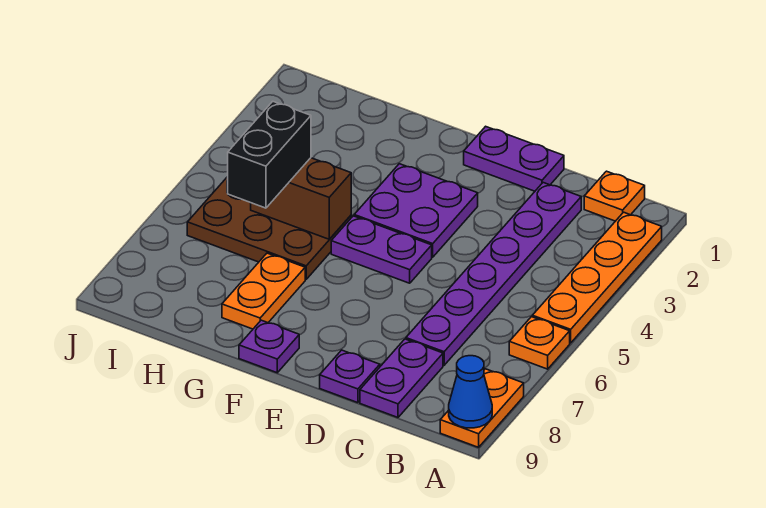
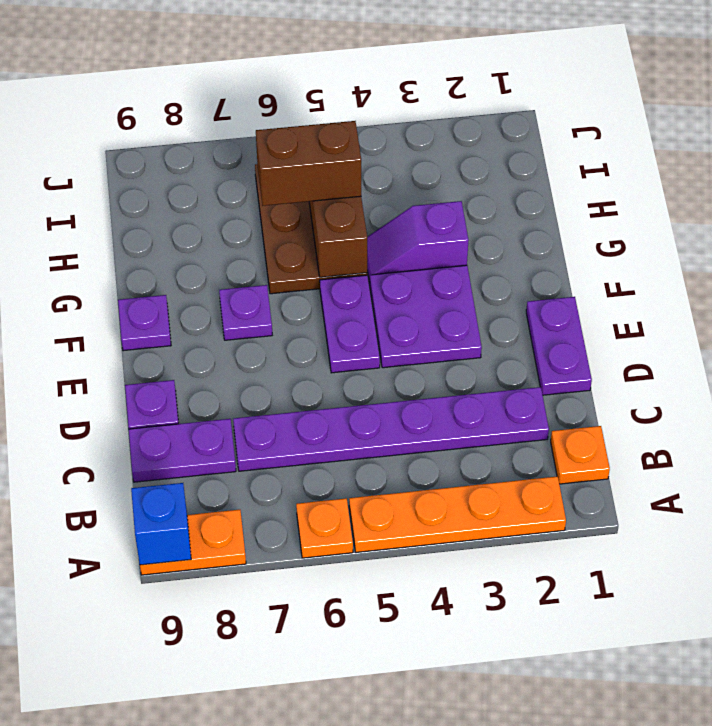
blue cone A9 level 2 -> blue brick A9 level 2
none -> purple plate F7 level 1
none -> purple slope G3:G4 level 1 top 3
orange plate G7:G8 level 1 -> none
black brick H5:H6 level 3 -> brown brick H5:H6 level 3

